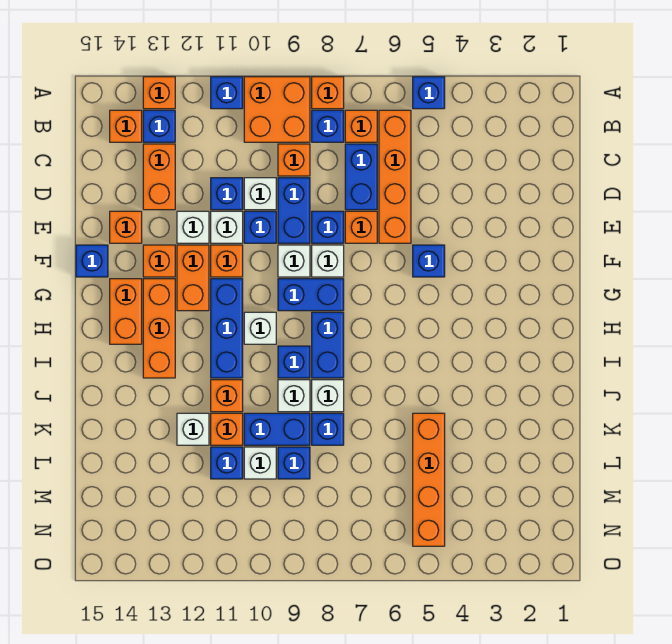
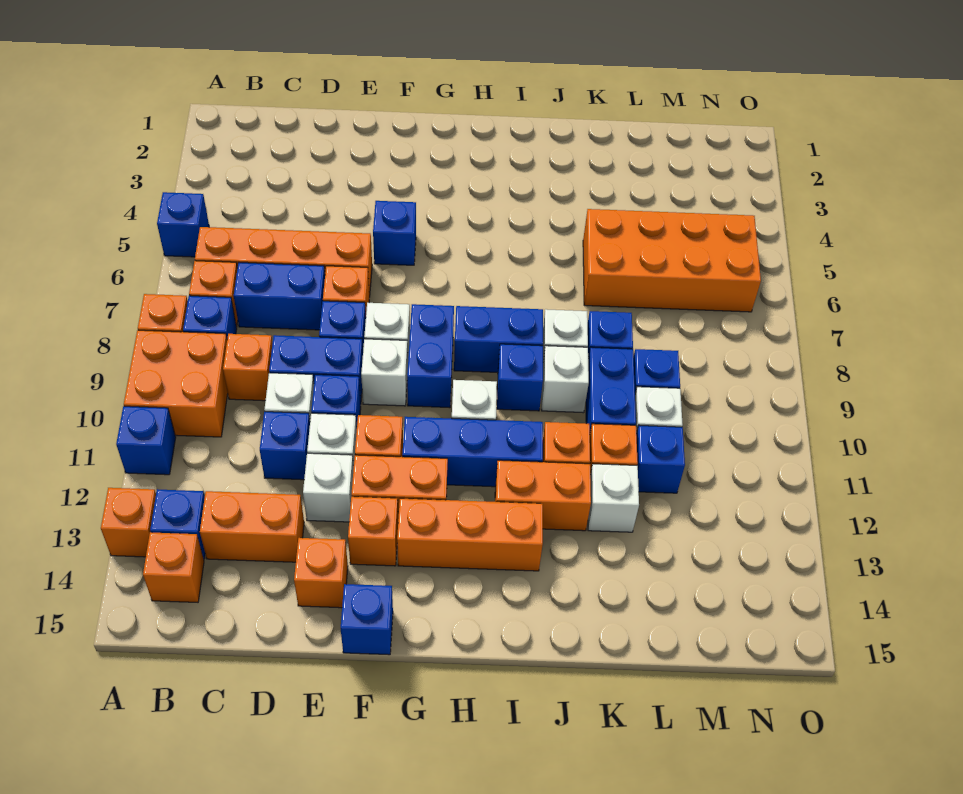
orange brick G14:H14 level 1 -> orange brick I12:J12 level 1
orange brick K5:N5 level 1 -> orange brick K5:N6 level 1

